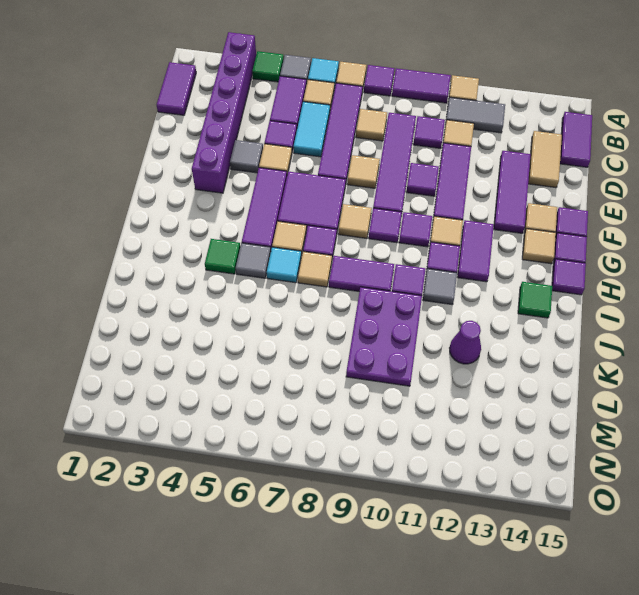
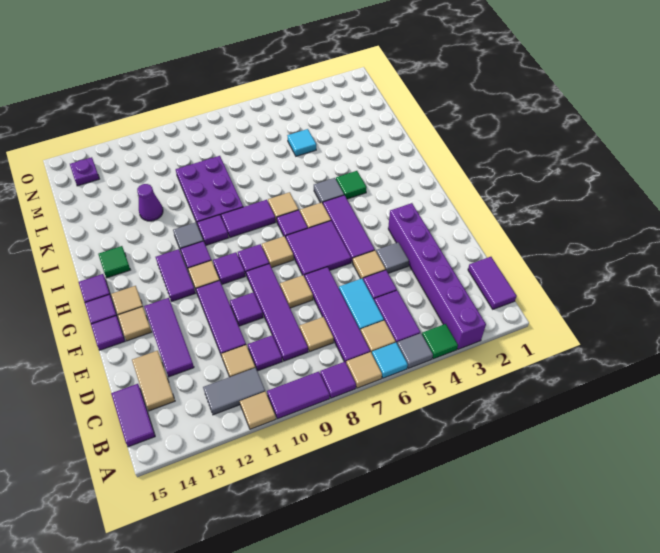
cyan tile I6 level 1 -> cyan tile L5 level 1
none -> purple plate N14 level 1

